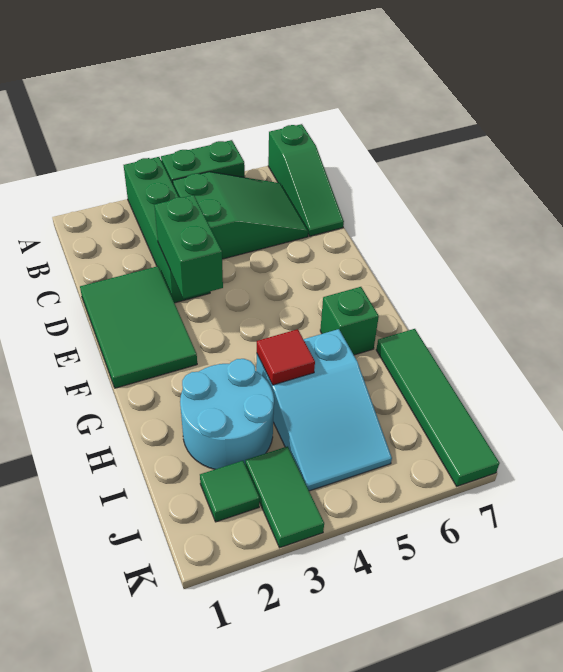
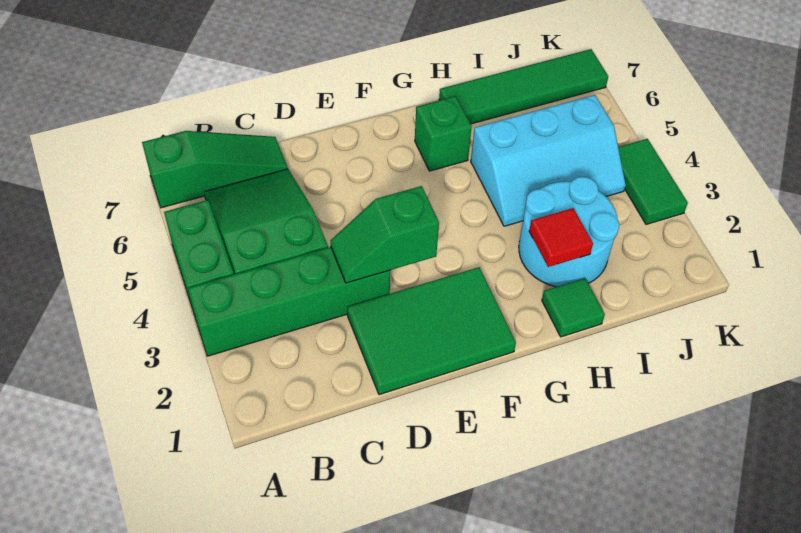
green brick D3:E3 level 2 -> green slope D3:E3 level 2 top E
cyan slope H4:J5 level 1 top H -> cyan slope H4:J5 level 1 top 5
red tile H4 level 2 -> red tile H2 level 2
green tile J2 level 1 -> green tile H1 level 1
green tile J3:K3 level 1 -> green tile K3:K4 level 1

